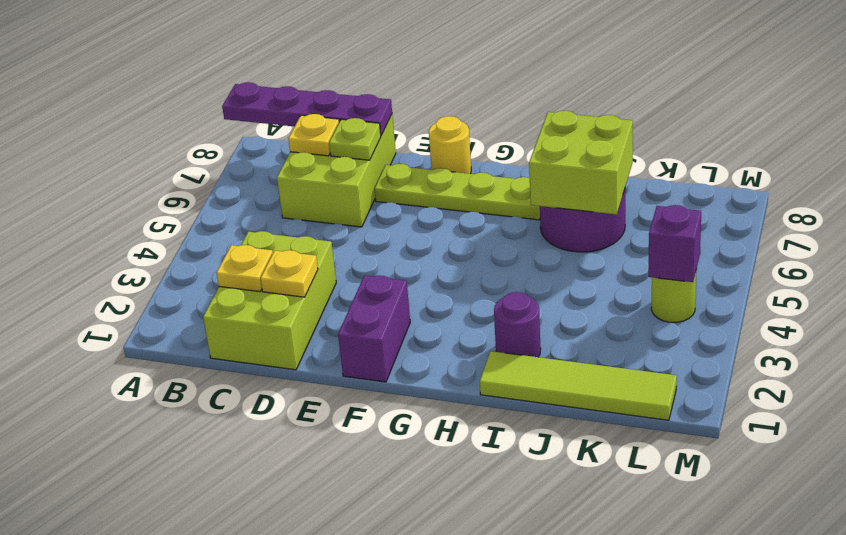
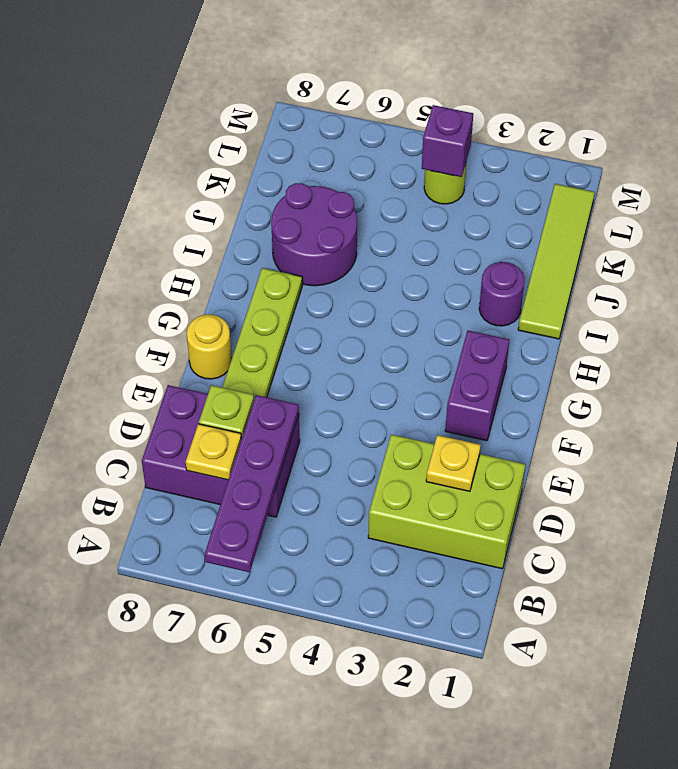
purple plate A8:D8 level 2 -> purple plate A6:D6 level 2
yellow plate C2 level 2 -> none
lime brick C6:D8 level 1 -> purple brick C6:D8 level 1
purple brick F1:F2 level 1 -> purple brick F2:G2 level 1
lime brick I6:J7 level 2 -> none

